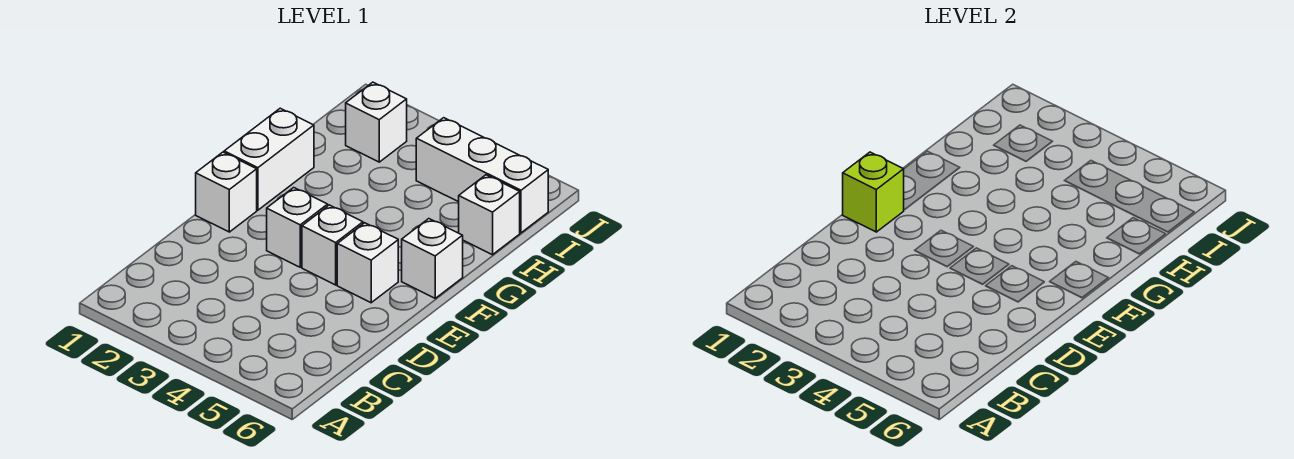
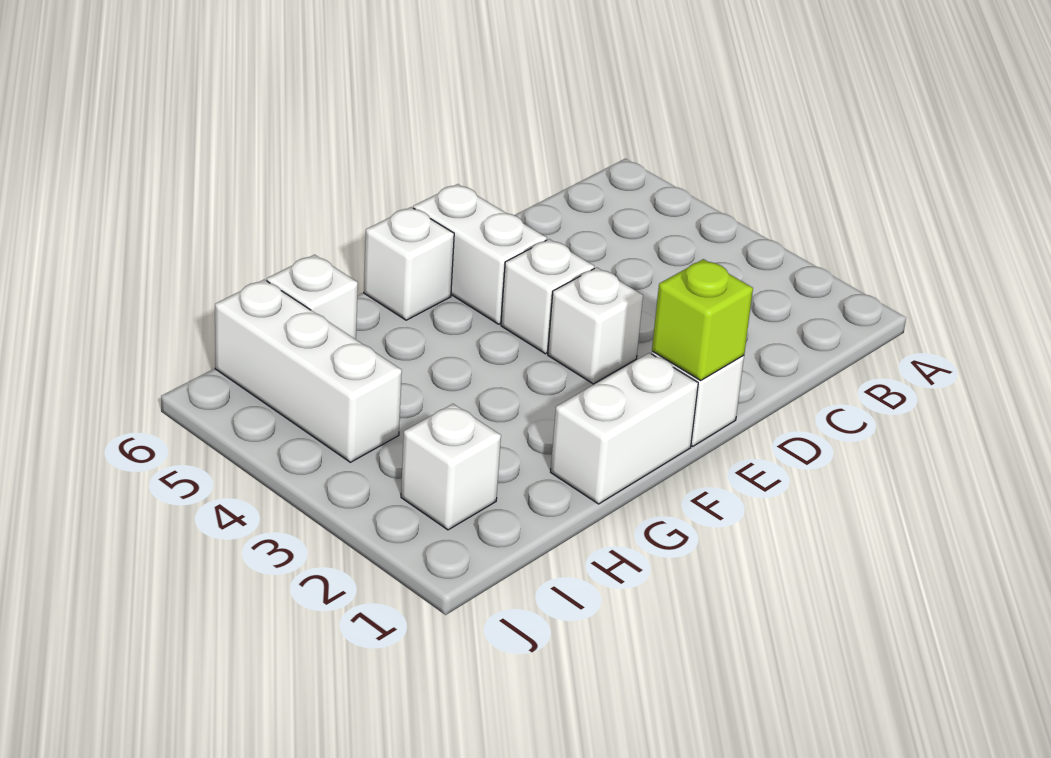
white brick E5 level 1 -> white brick E5:E6 level 1

